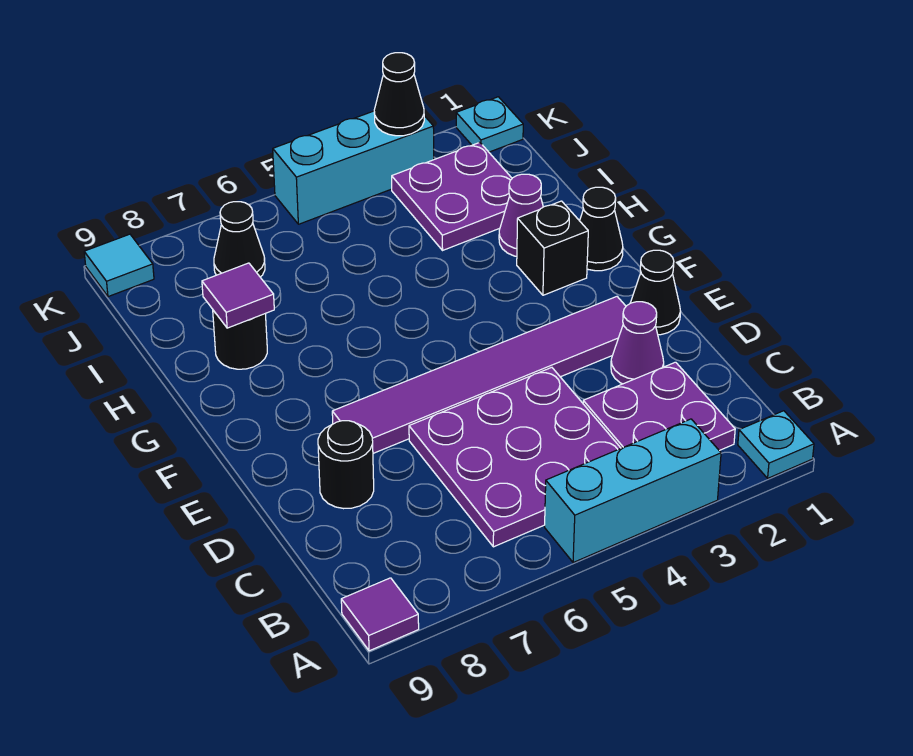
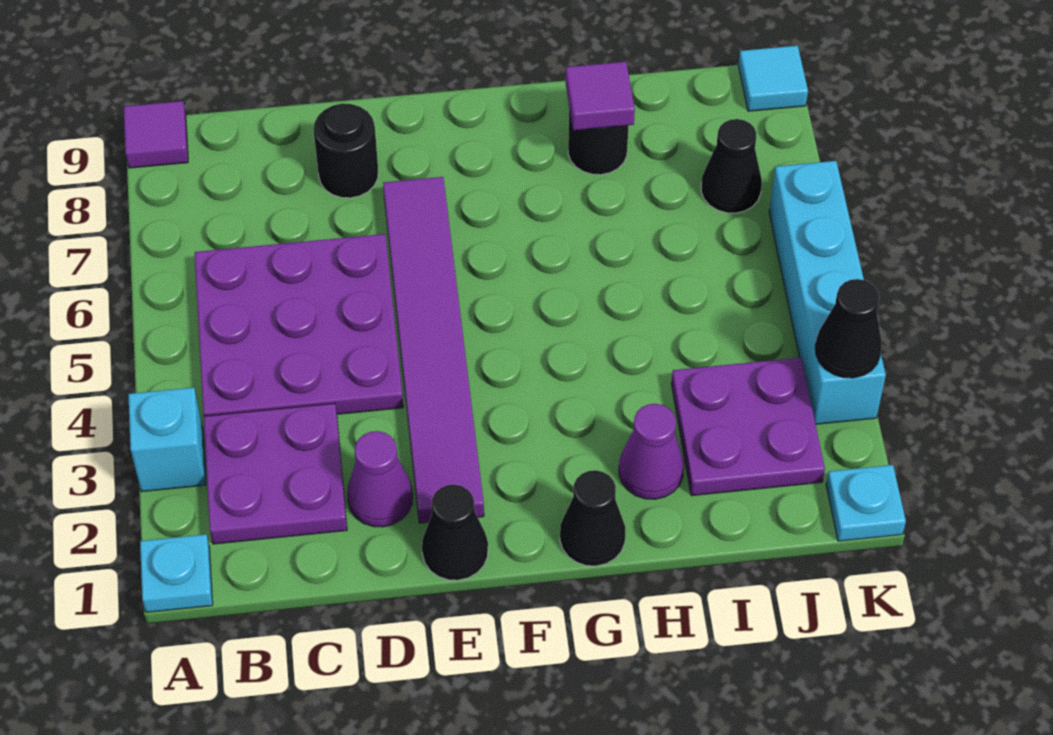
cyan brick A3:A5 level 1 -> cyan brick A3 level 1
black brick G2 level 1 -> none
cyan brick K3:K5 level 1 -> cyan brick K3:K6 level 1

